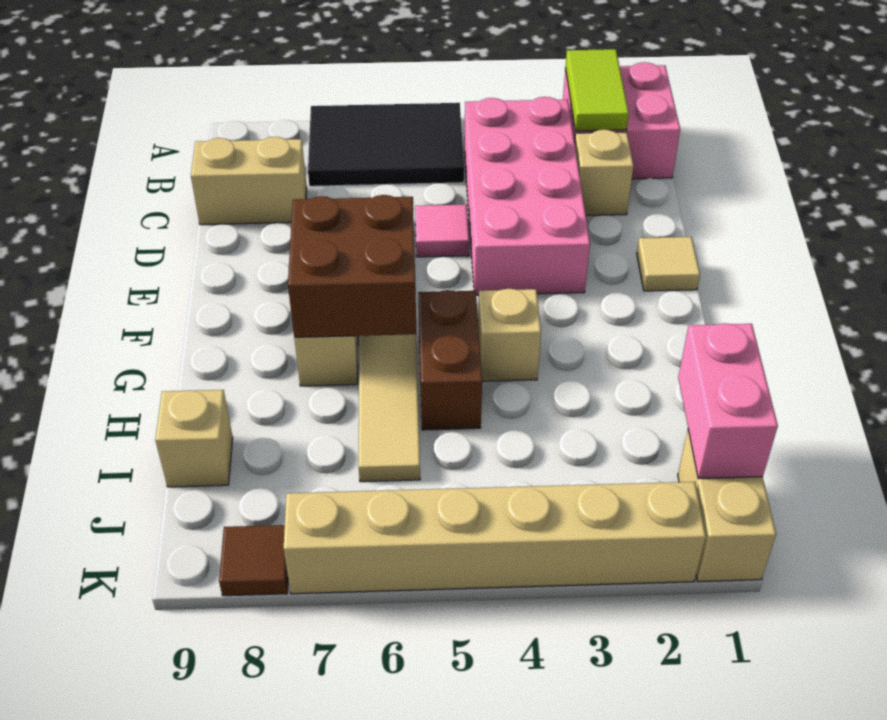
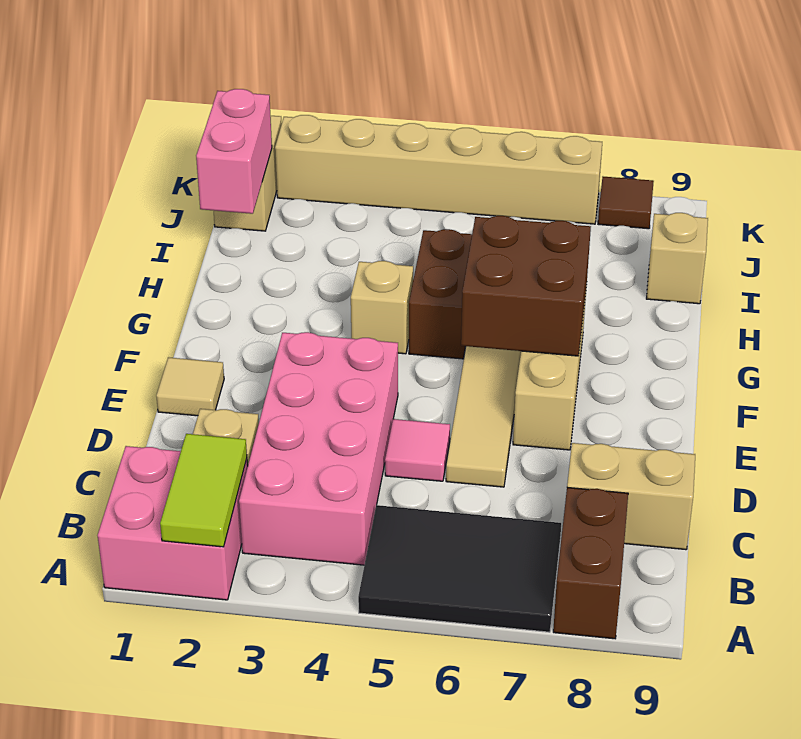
none -> brown brick A8:B8 level 1

